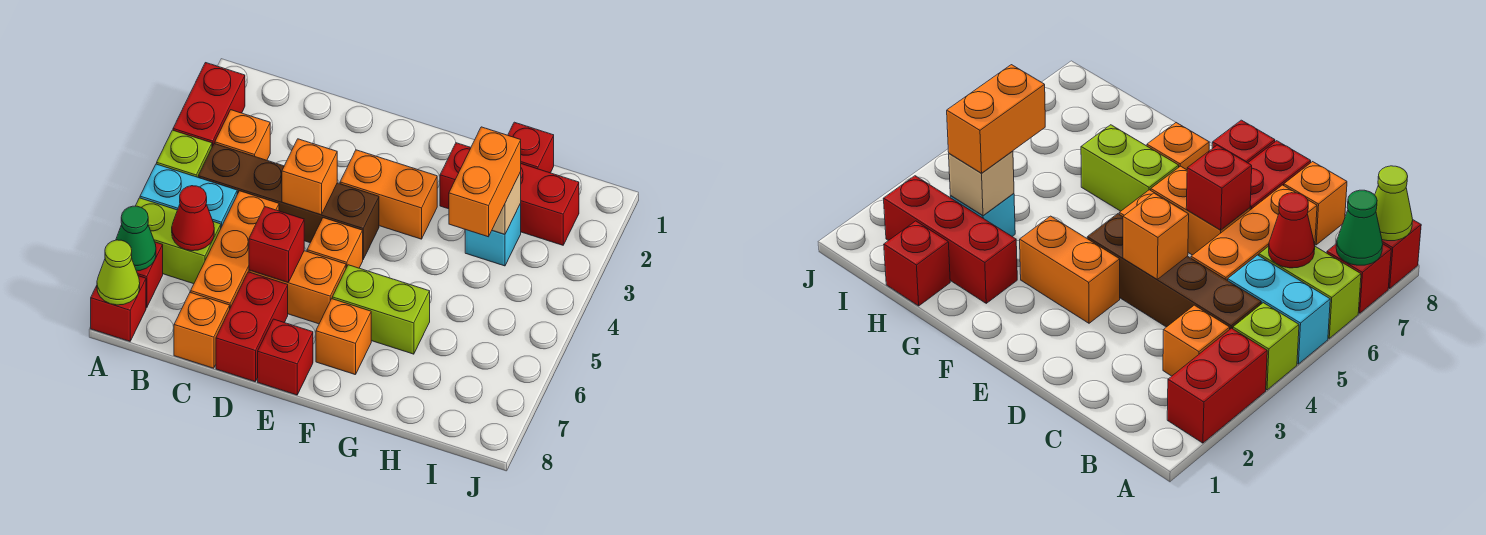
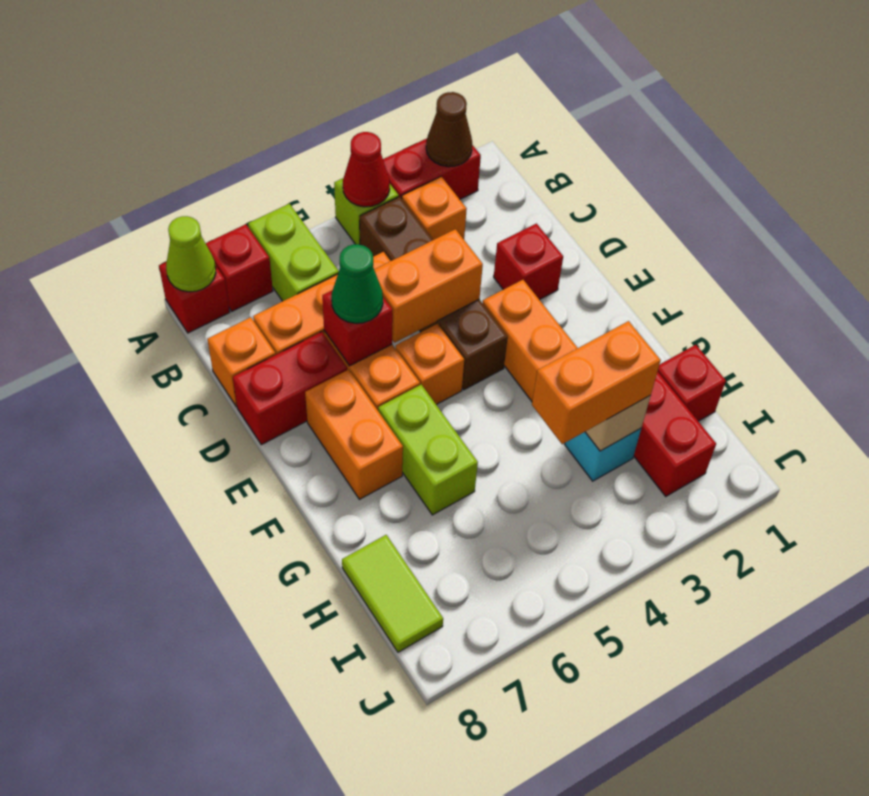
none -> brown cone A2 level 2
cyan brick A5:B5 level 1 -> none
green cone A7 level 2 -> green cone D6 level 3
red cone B6 level 2 -> red cone A4 level 2
orange brick D4 level 2 -> orange brick D4:D5 level 2
red brick E8 level 1 -> red brick D2 level 1
orange brick F7 level 1 -> orange brick E7:F7 level 1
none -> lime tile H8:I8 level 1

